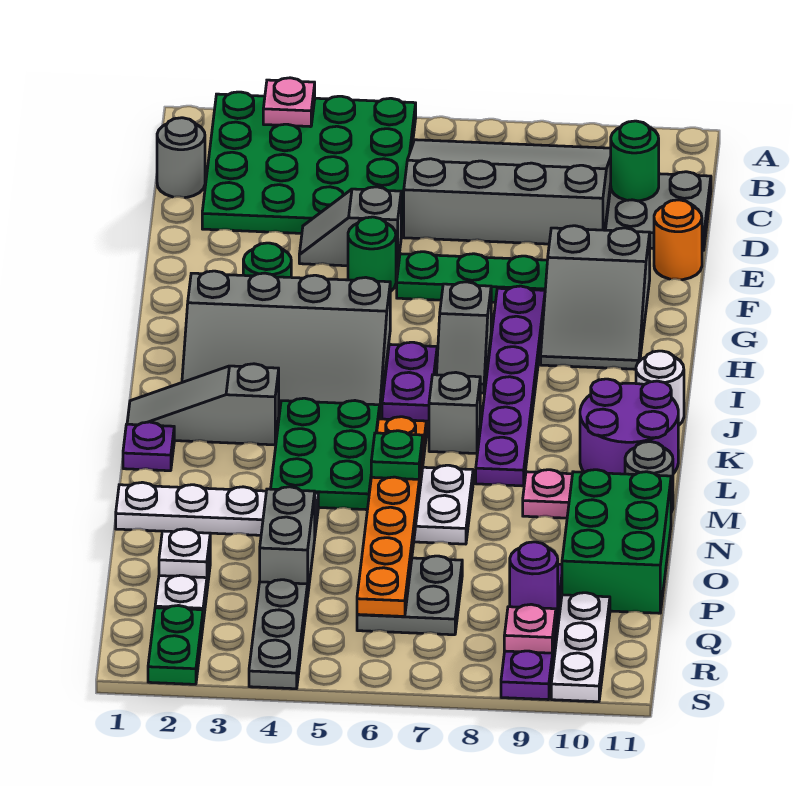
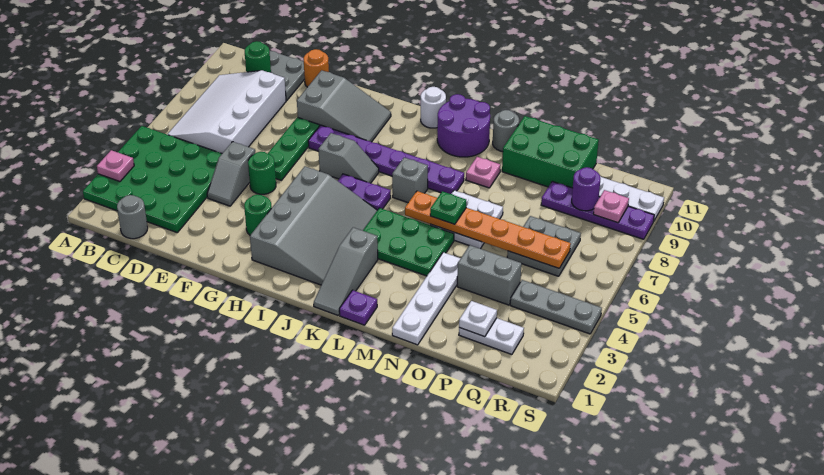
grey slope B6:D9 level 1 top D -> white slope B6:D9 level 1 top D
green plate R2:S2 level 1 -> none

